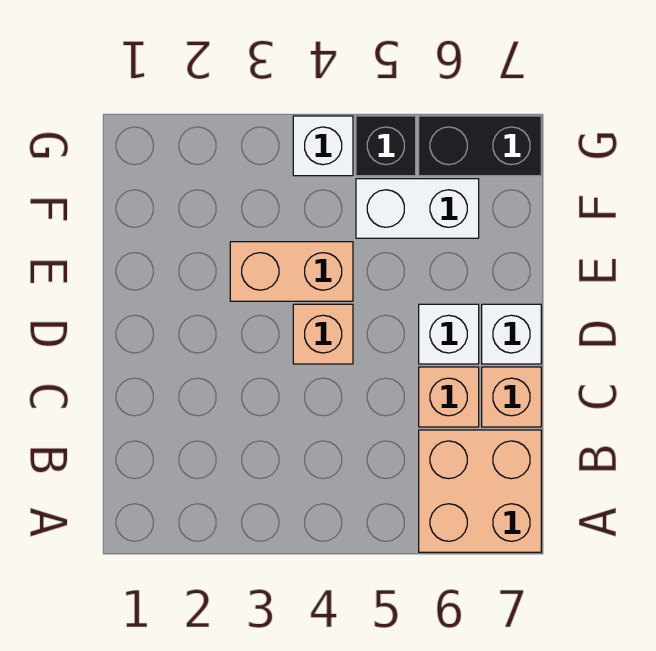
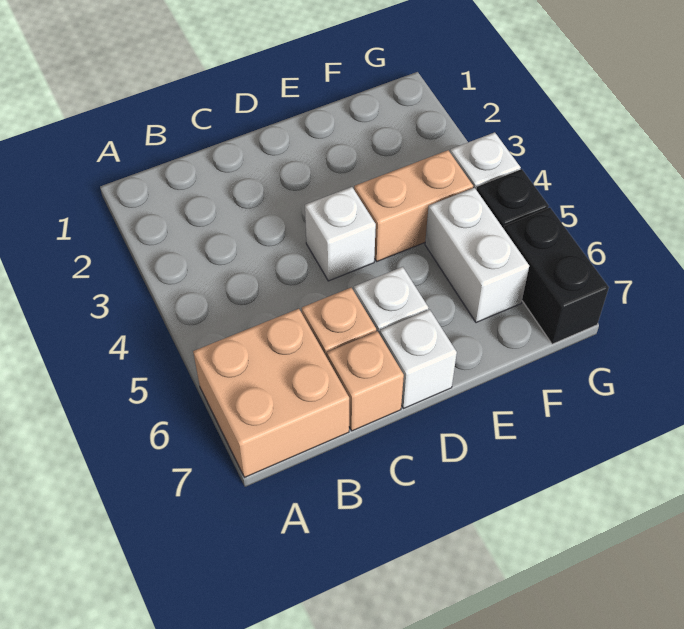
tan brick D4 level 1 -> white brick D4 level 1
tan brick E3:E4 level 1 -> tan brick E4:F4 level 1

